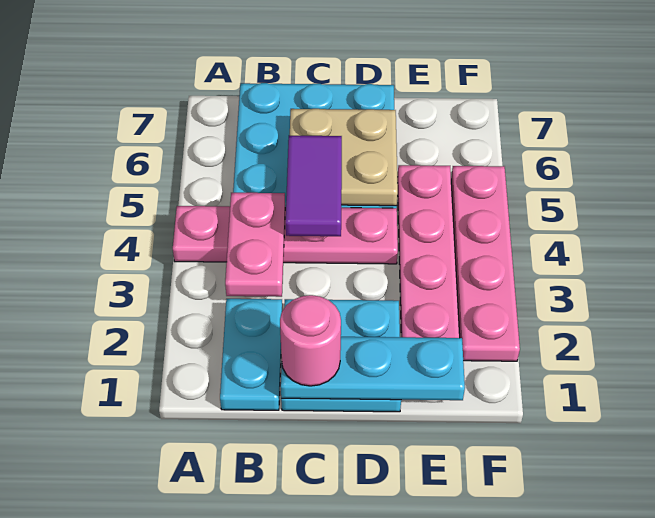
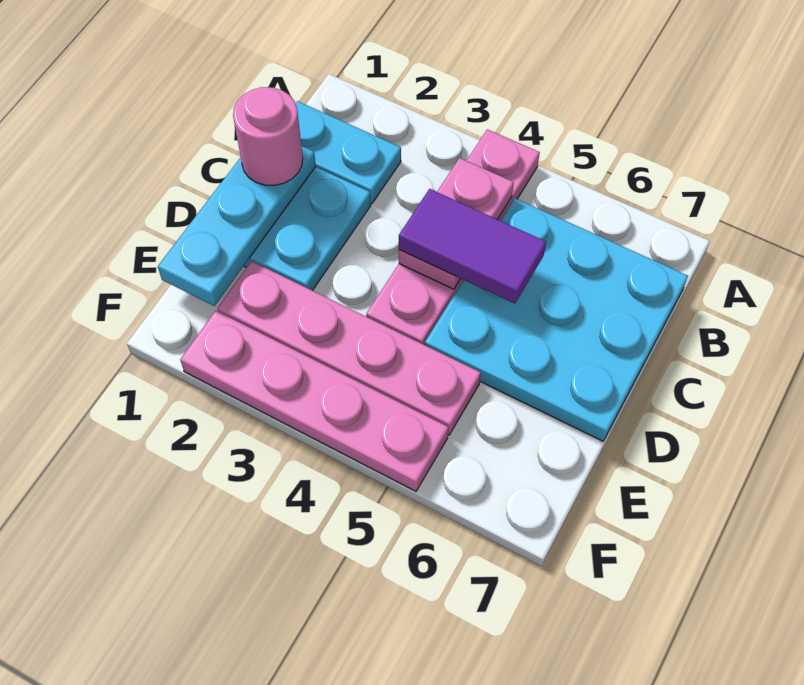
pink plate B3:B4 level 2 -> pink plate B4:C4 level 2
tan plate C5:D6 level 2 -> none

